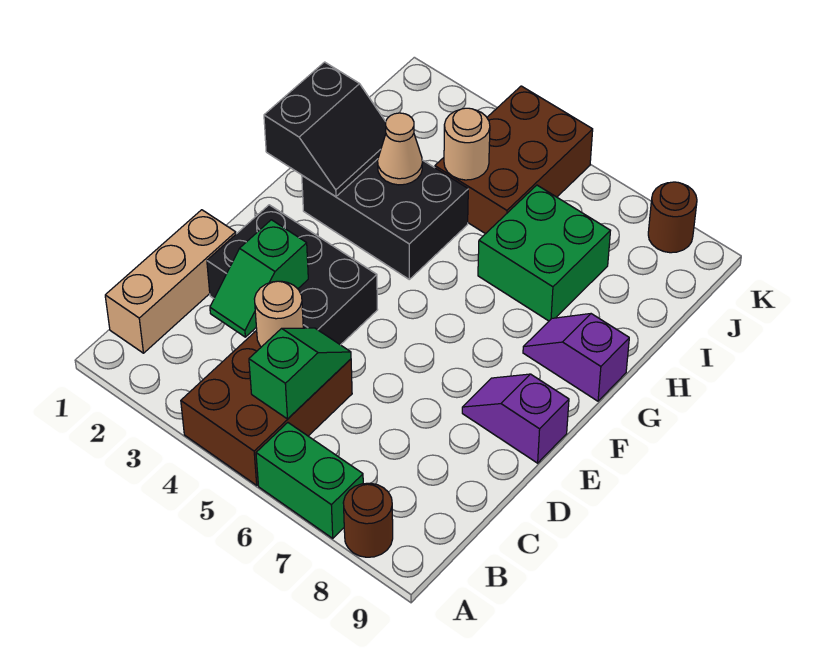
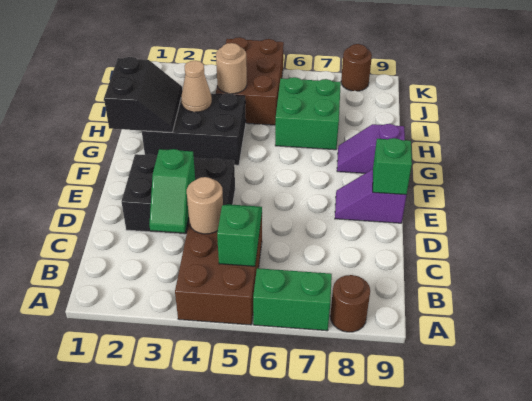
tan brick B1:D1 level 1 -> none
none -> green brick E9 level 2

